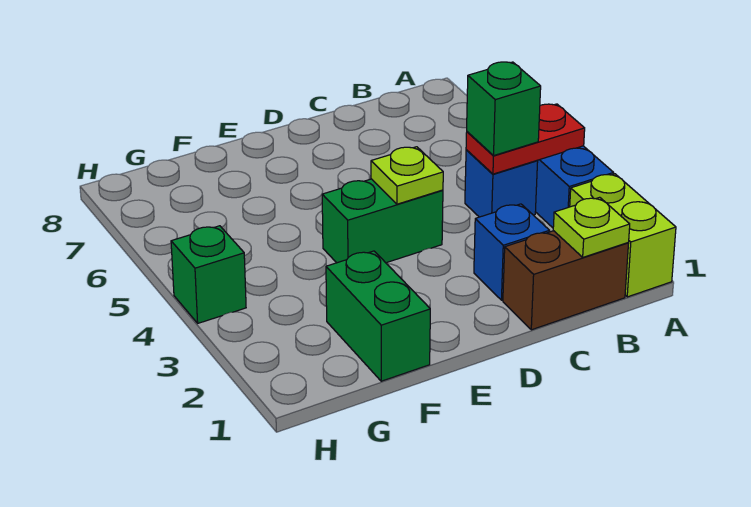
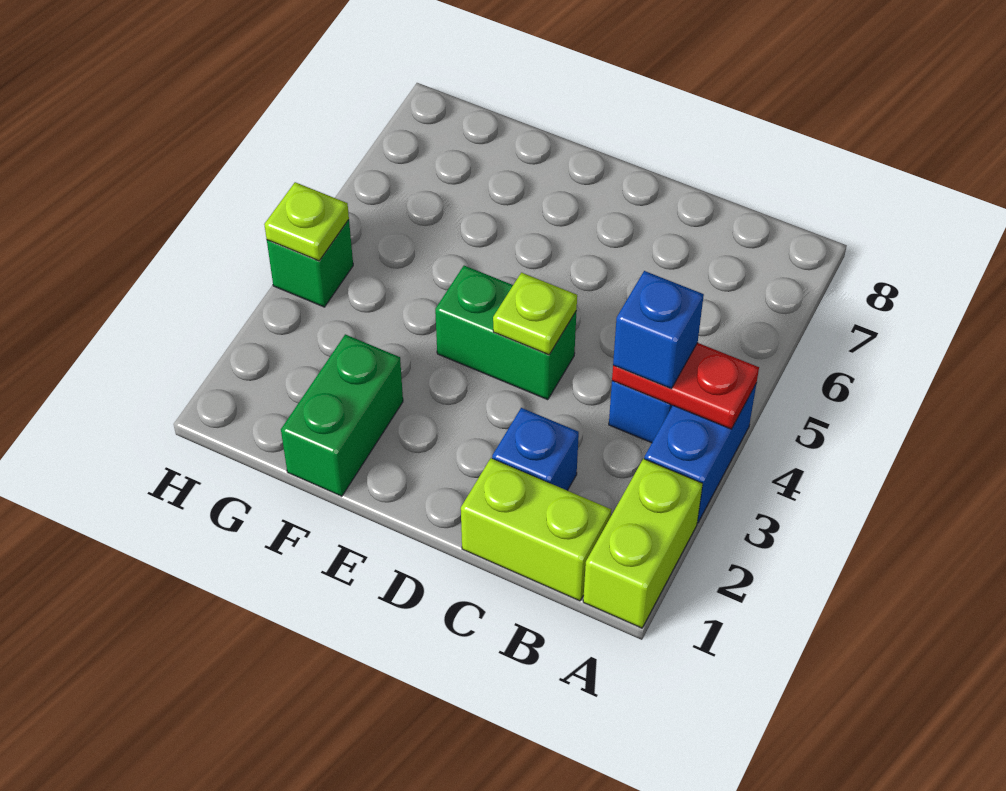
brown brick B1:C1 level 1 -> lime brick B1:C1 level 1
lime plate B1 level 2 -> lime plate H4 level 2
green brick B4 level 3 -> blue brick B4 level 3

